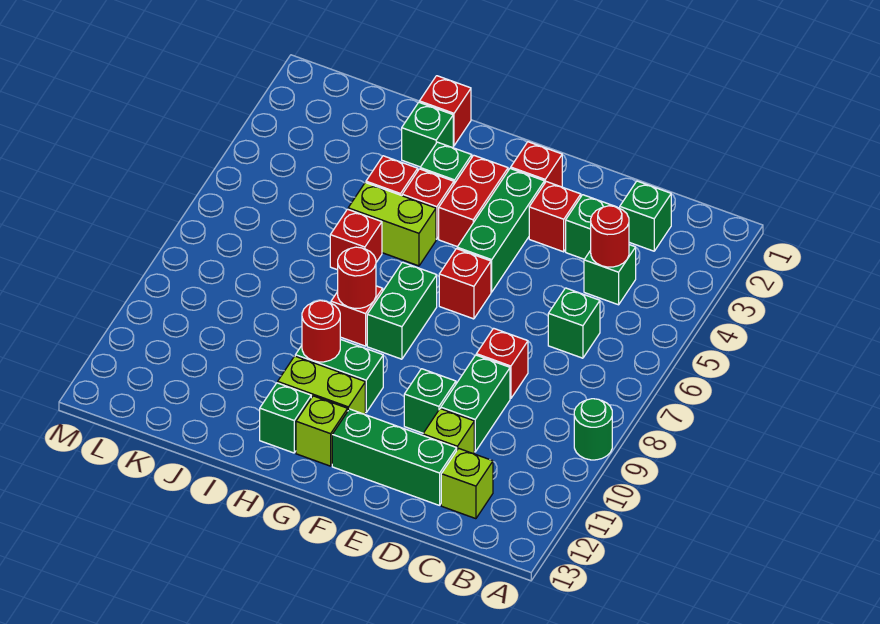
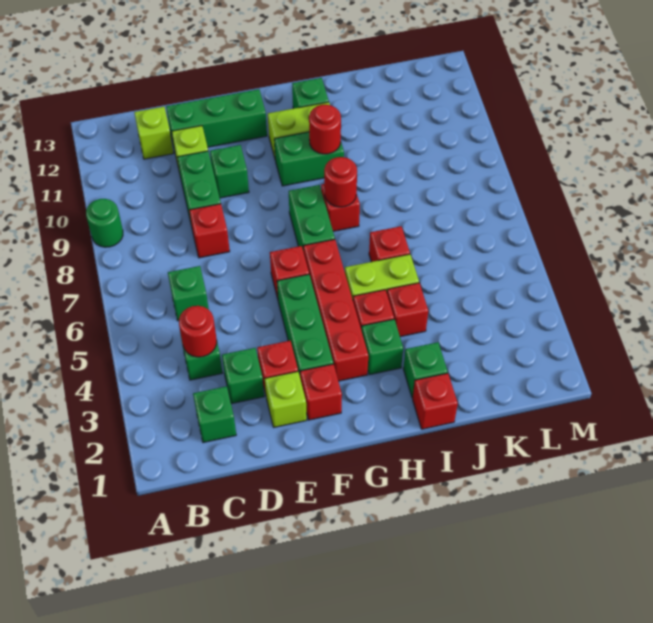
red brick G3:G4 level 1 -> red brick G3:G6 level 1
lime brick G12 level 1 -> lime brick E2 level 1

